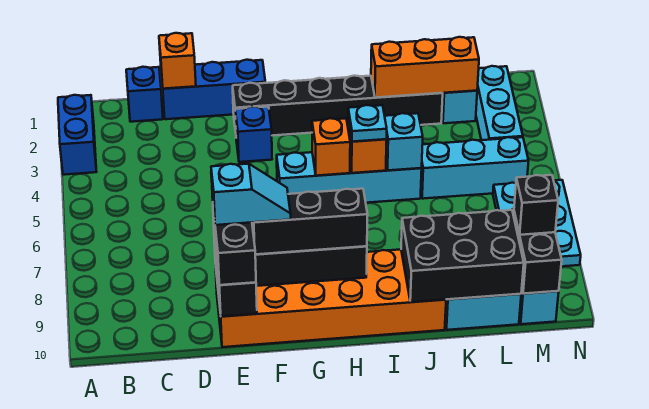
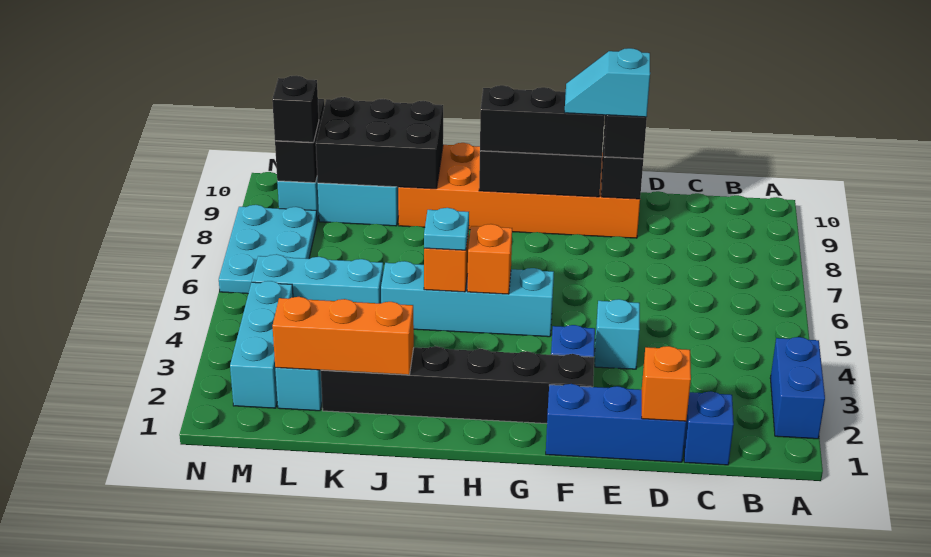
cyan brick J5 level 2 -> cyan brick E4 level 1

